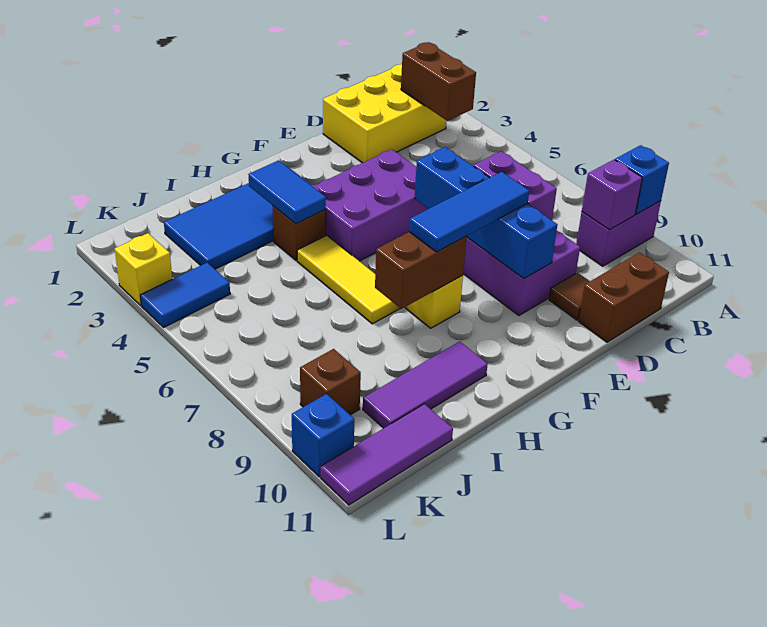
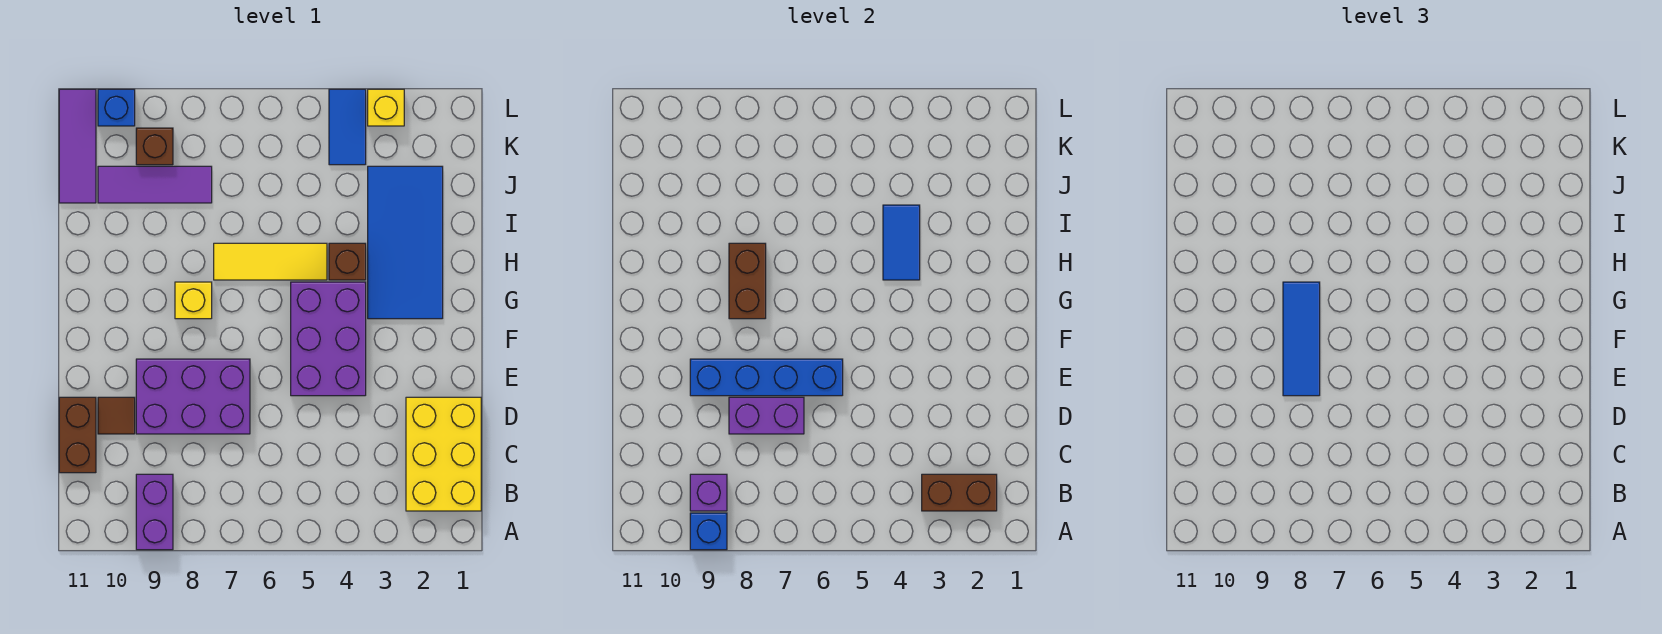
blue tile H3:H4 level 2 -> blue tile H4:I4 level 2
purple tile H10:J10 level 1 -> purple tile J8:J10 level 1

